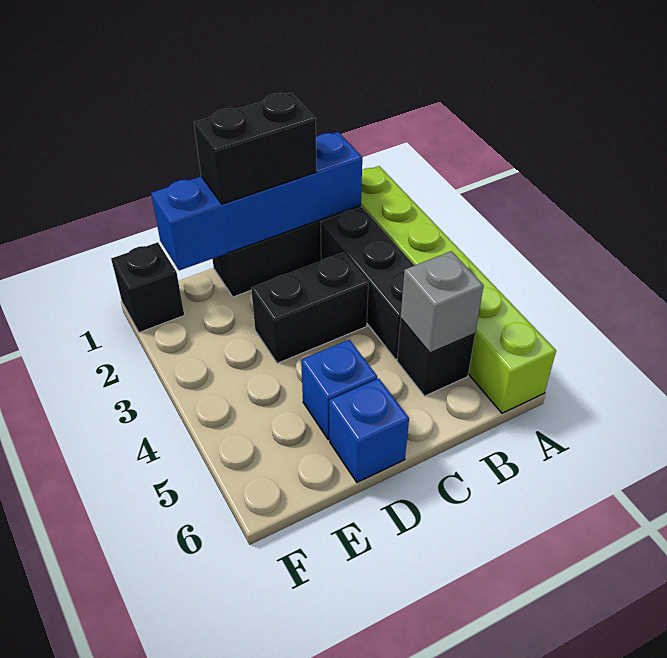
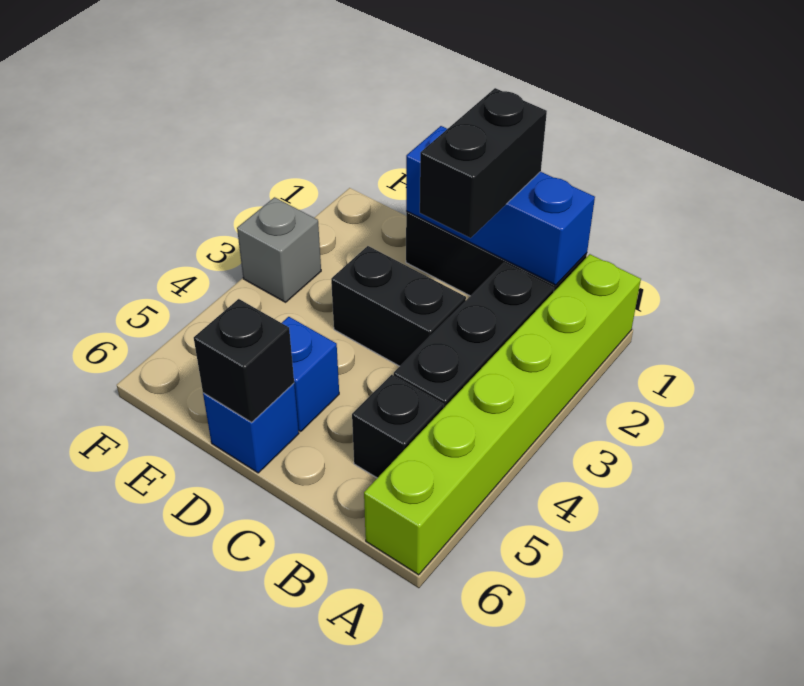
blue brick B1:E1 level 2 -> blue brick B1:D1 level 2
grey brick B5 level 2 -> grey brick F3 level 1
black brick C1:D1 level 3 -> black brick C1:C2 level 3
black brick F1 level 1 -> black brick D6 level 2

